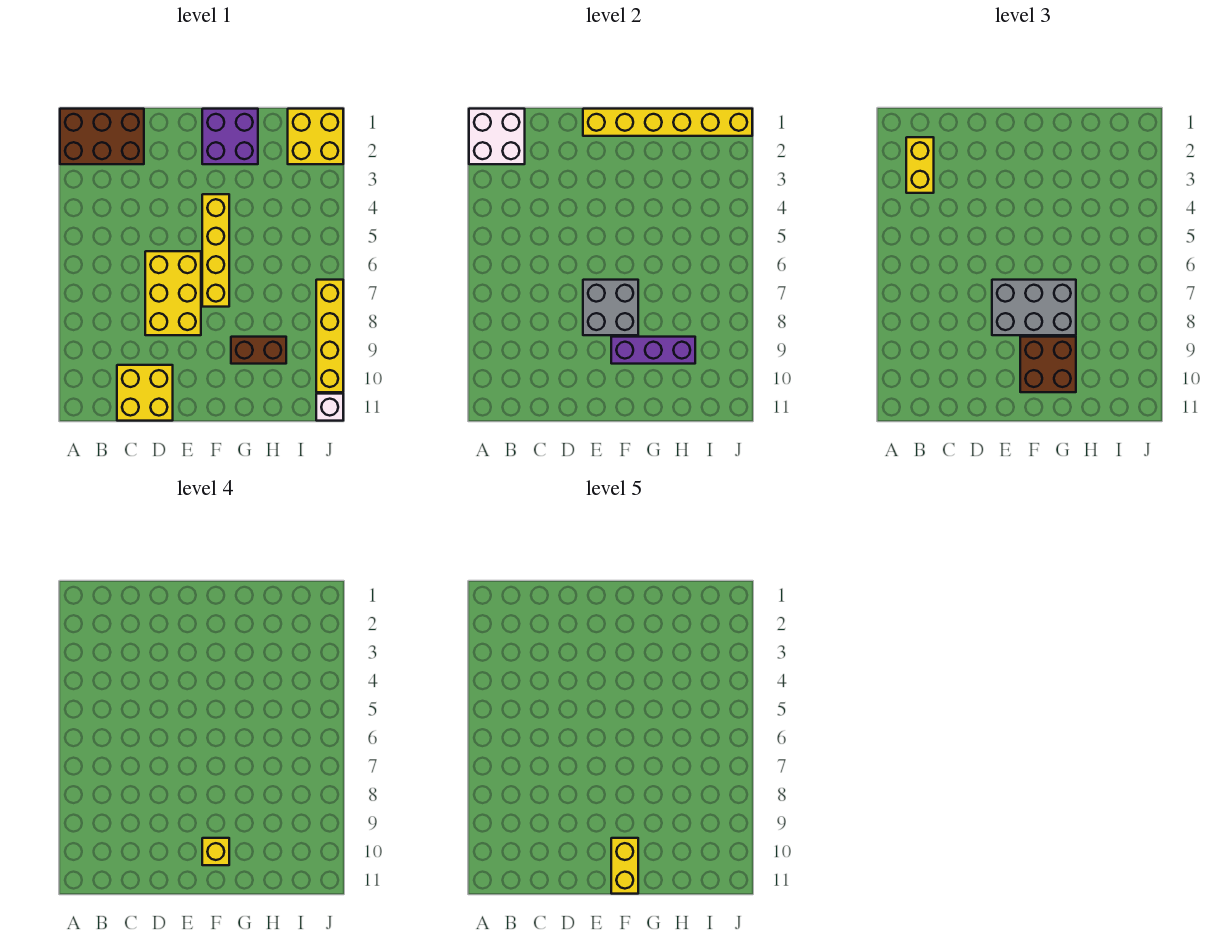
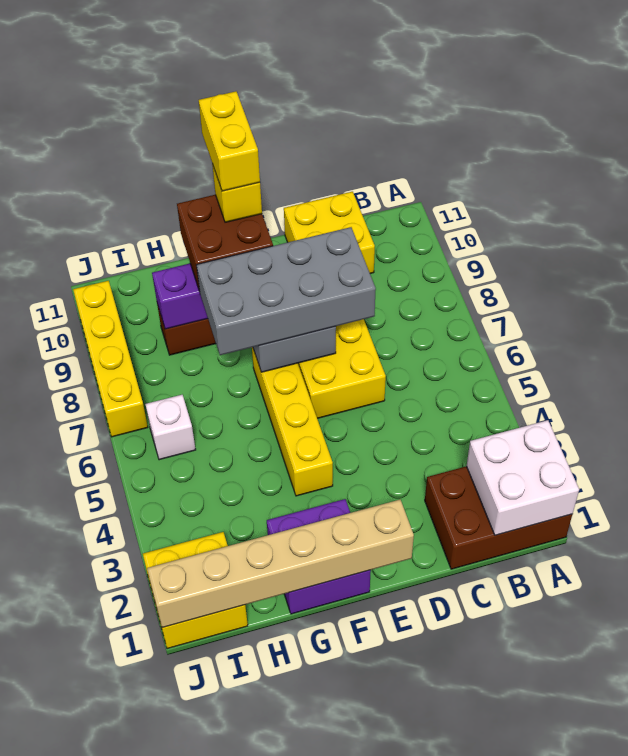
yellow brick B2:B3 level 3 -> none
yellow brick E1:J1 level 2 -> tan brick E1:J1 level 2
grey brick E7:G8 level 3 -> grey brick D7:G8 level 3
white brick J11 level 1 -> white brick I6 level 1

